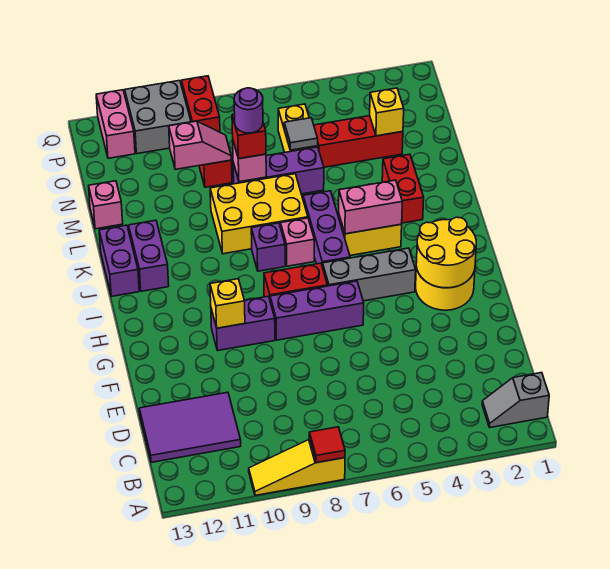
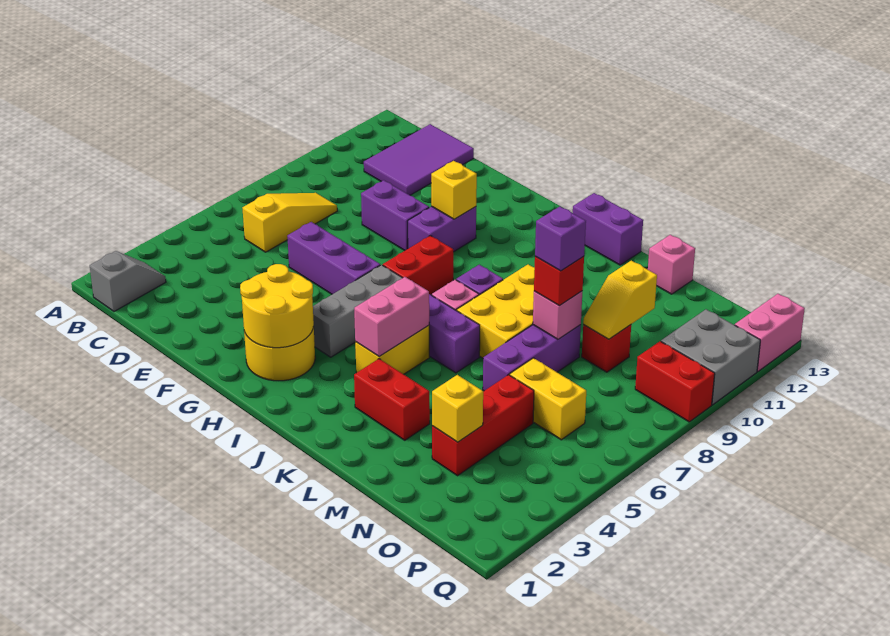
yellow slope A8:A10 level 1 top 8 -> yellow slope C6:C8 level 1 top 6
red tile A8 level 2 -> none
purple brick G6:G8 level 1 -> purple brick E6:G6 level 1
purple brick J12:K12 level 1 -> purple brick E9:F9 level 1
purple round brick M8 level 4 -> purple brick M8 level 4
grey tile N6 level 2 -> none
pink slope N9:N10 level 2 top 10 -> yellow slope N9:N10 level 2 top 10
pink brick P12:Q12 level 1 -> pink brick Q12:Q13 level 1

